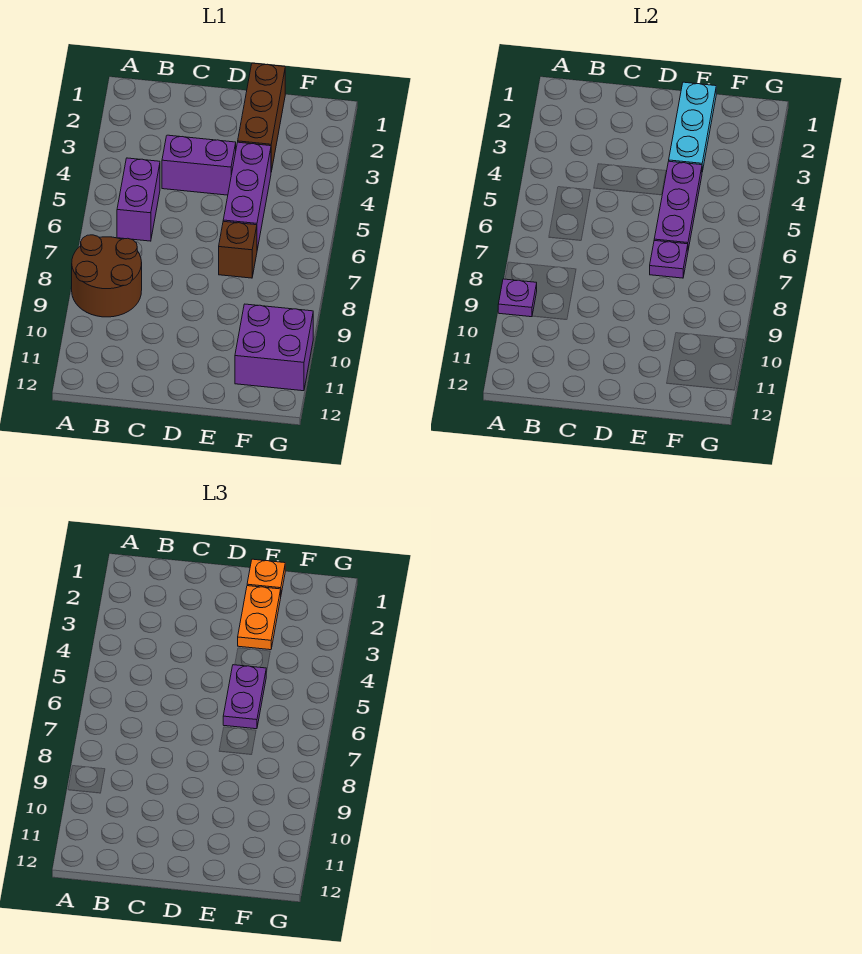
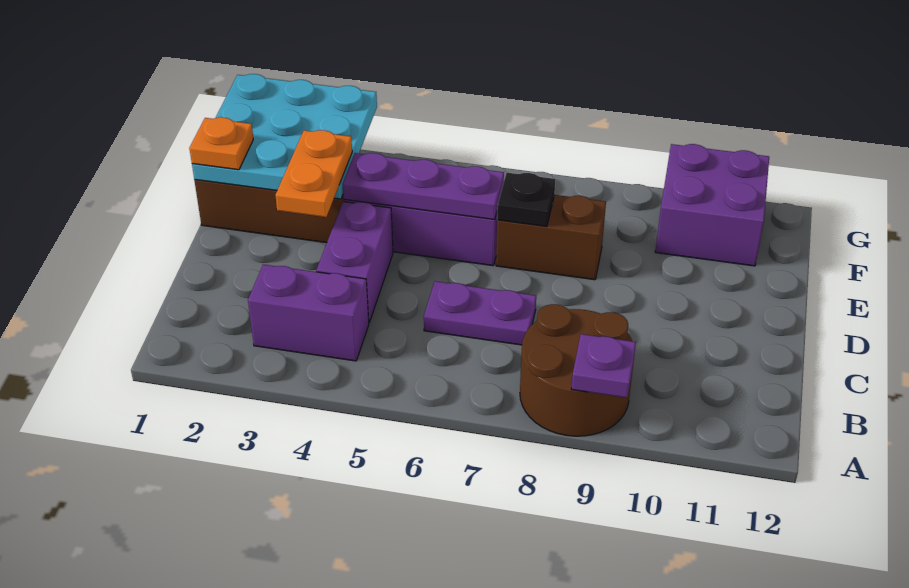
purple brick B5:B6 level 1 -> purple brick B3:B4 level 1
cyan plate E1:E3 level 2 -> cyan plate E1:G3 level 2
orange plate E2:E3 level 3 -> orange plate D3:E3 level 3
purple plate E5:E6 level 3 -> purple plate C6:C7 level 1
brown brick E7 level 1 -> brown brick E7:E8 level 1
purple plate E7 level 2 -> black plate E7 level 2

